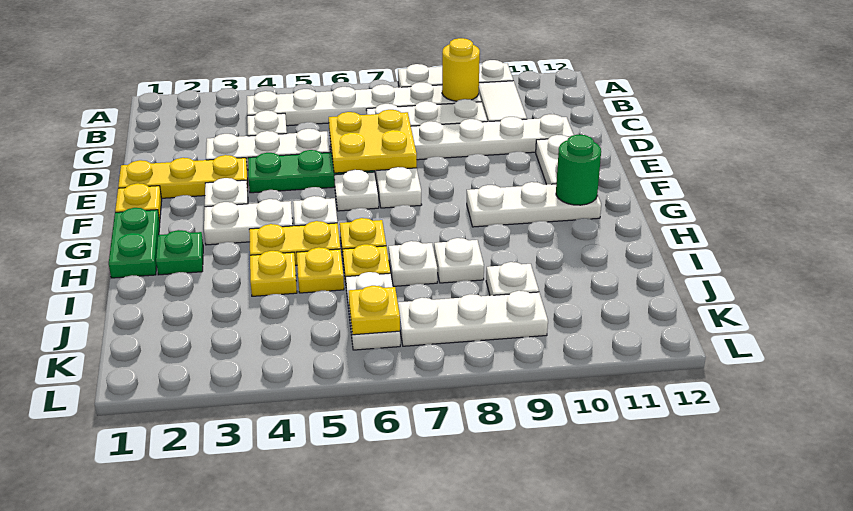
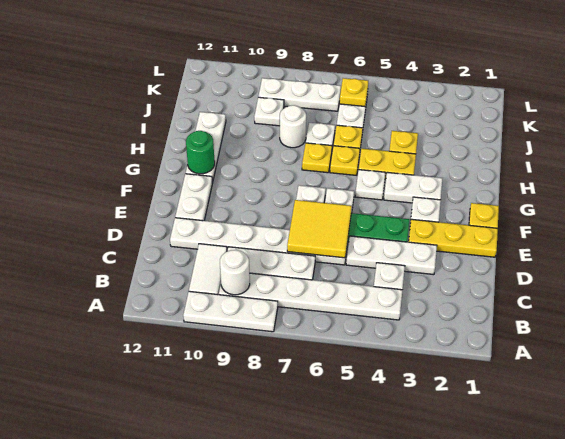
yellow round brick B9 level 2 -> white round brick B9 level 2
yellow plate D6:E7 level 2 -> yellow tile D6:E7 level 2
green plate G1:H1 level 1 -> none
white plate G9:G11 level 1 -> white plate G11:I11 level 1
green plate H2 level 1 -> none
yellow plate I5 level 1 -> yellow plate H7 level 1
white plate I8 level 1 -> white round brick I8 level 1

